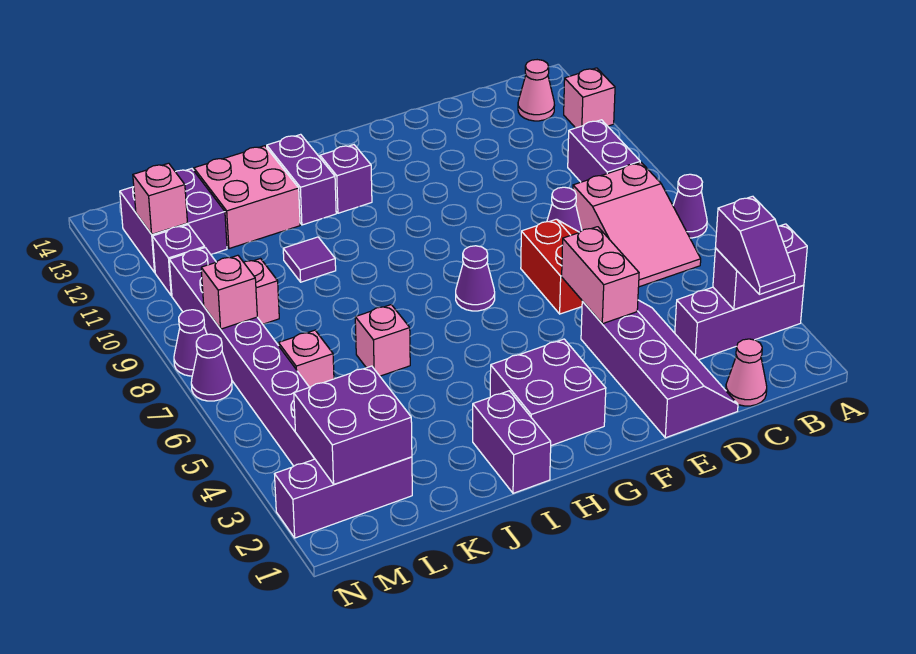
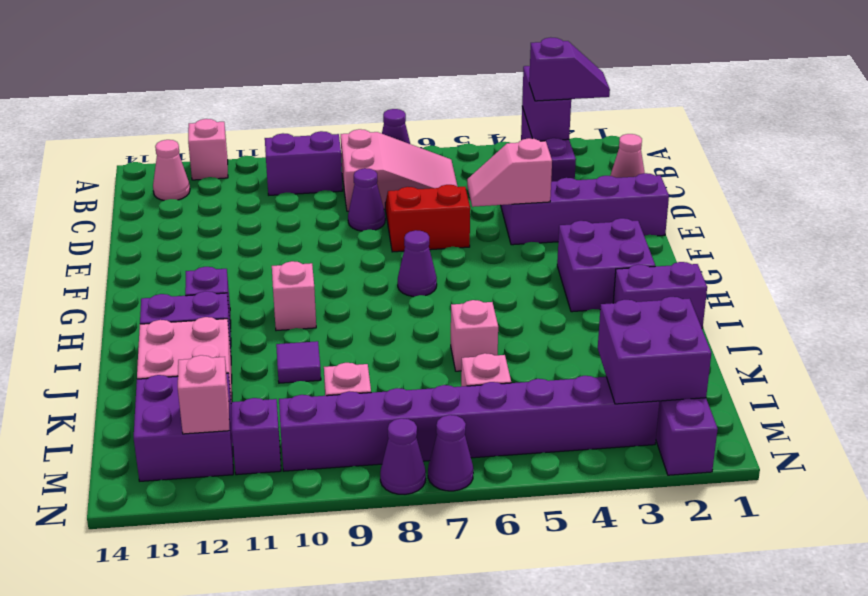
pink brick E4:E5 level 2 -> pink slope E4:E5 level 2 top 4
pink brick M8 level 2 -> pink brick H10 level 1

